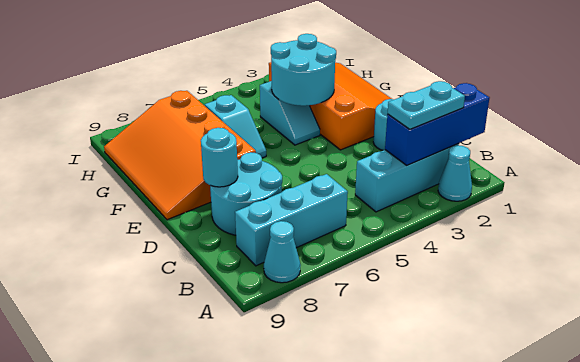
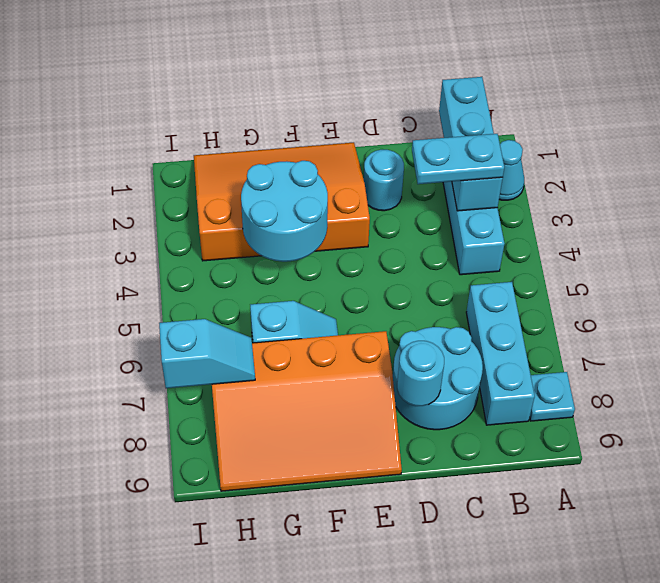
cyan cone A8 level 1 -> cyan plate A8 level 1
blue brick B1:B3 level 2 -> cyan brick B1:B3 level 2
cyan plate B2:B3 level 3 -> cyan plate B3:C3 level 3
cyan slope F4:G4 level 1 top G -> cyan slope H7:I7 level 2 top I

